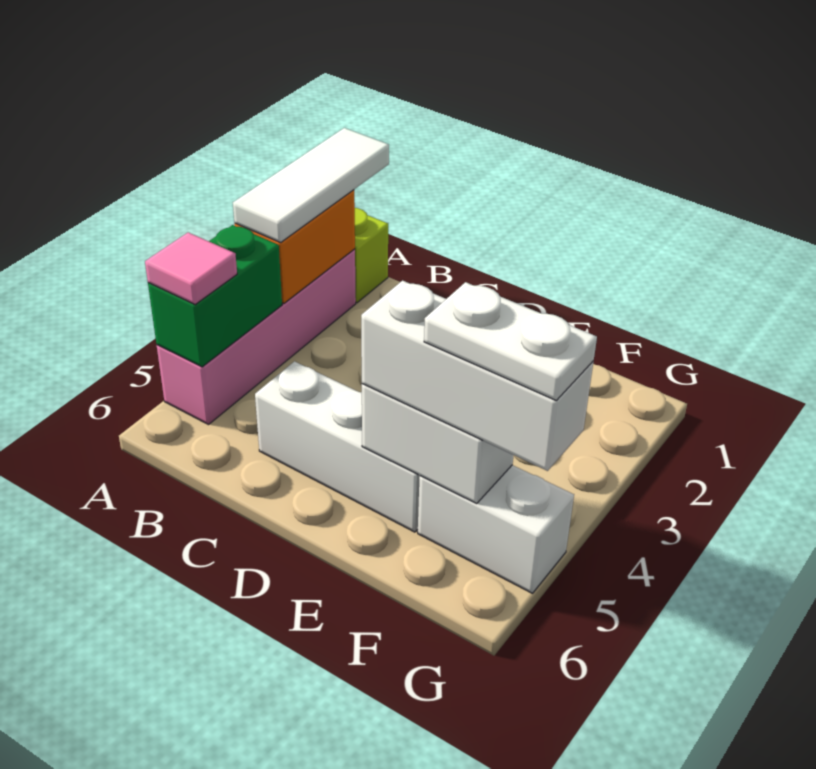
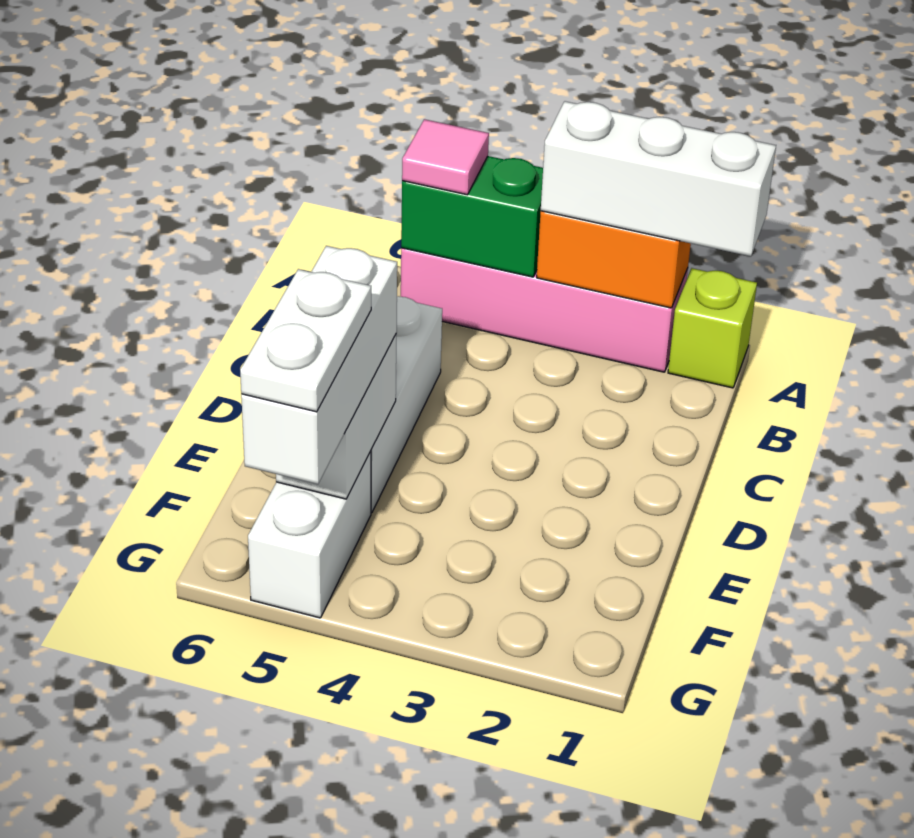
white tile A1:A3 level 3 -> white brick A1:A3 level 3

